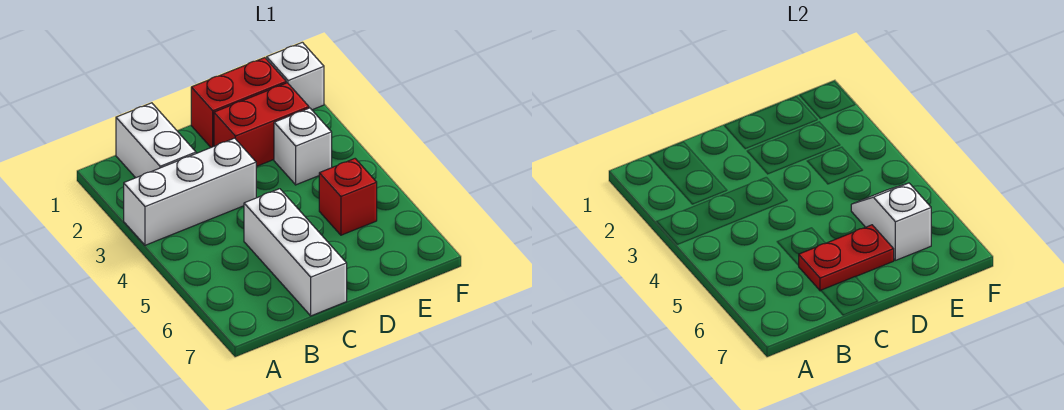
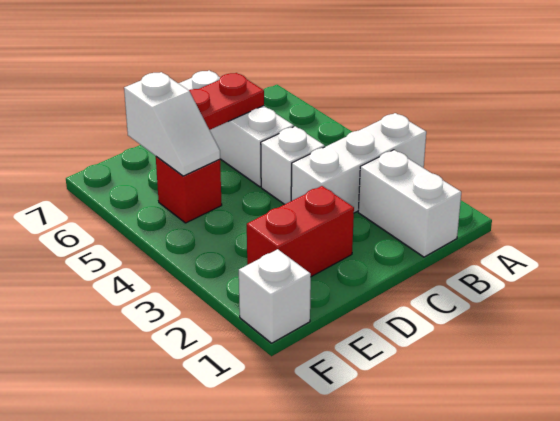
red brick D1:E1 level 1 -> none
white brick E3 level 1 -> white brick C4 level 1

